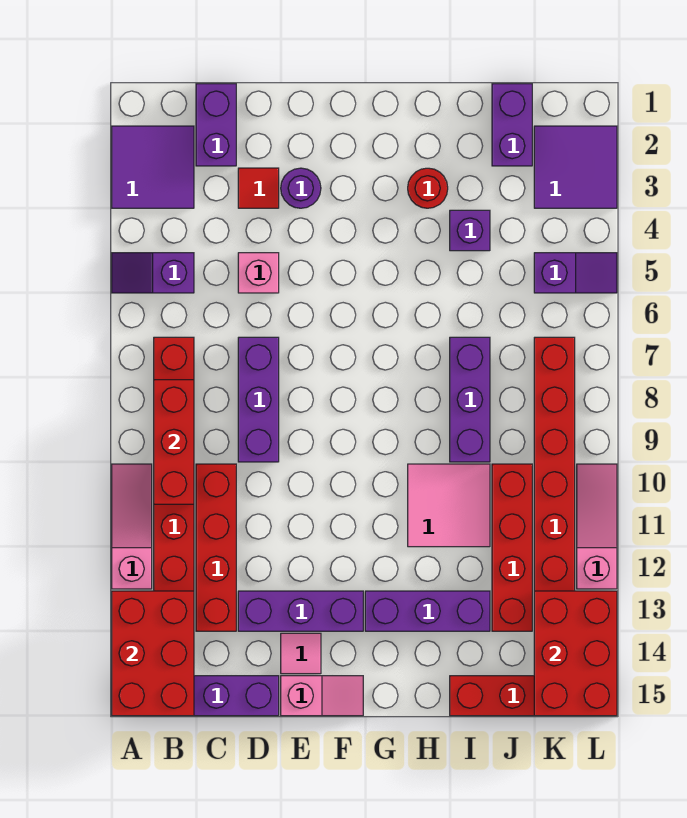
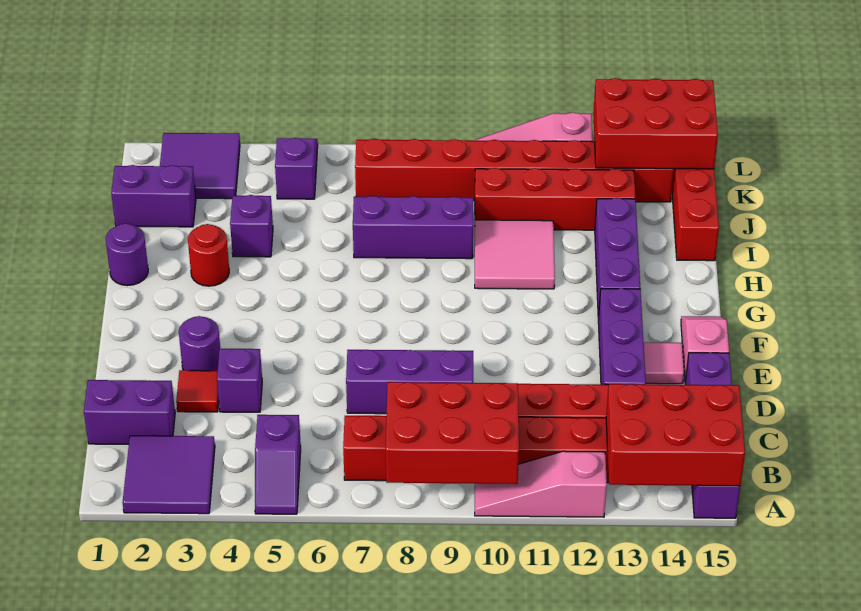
red brick B8:B10 level 2 -> red brick A8:B10 level 2
none -> purple brick D4 level 1
pink brick D5 level 1 -> none
none -> purple round brick H1 level 1

